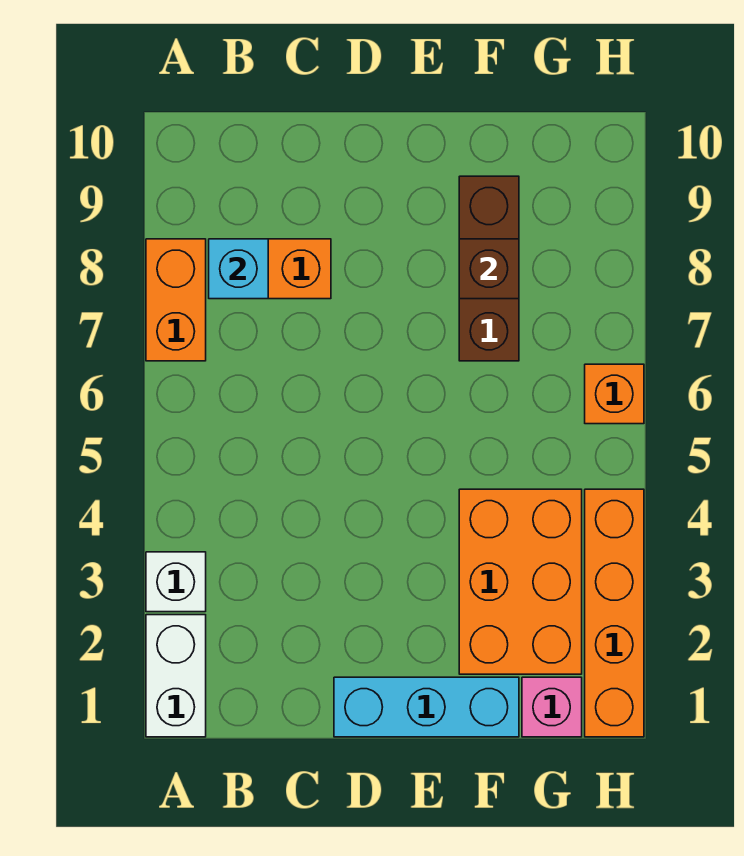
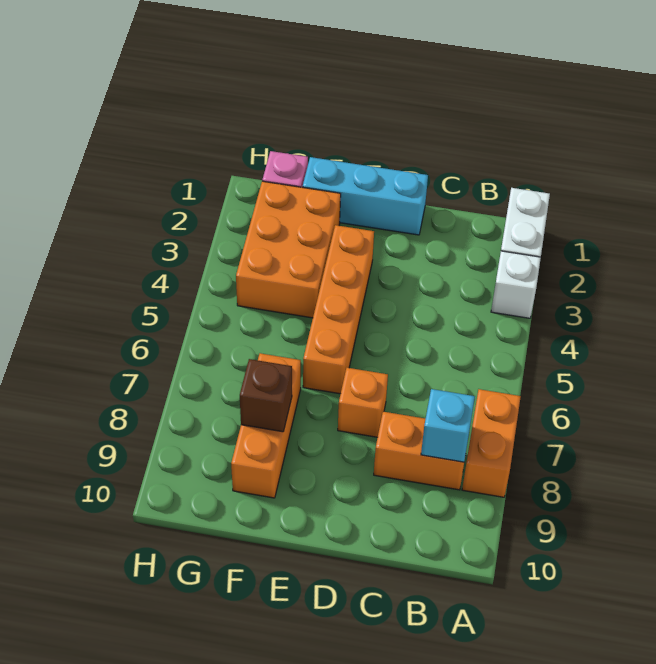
brown brick F7:F9 level 1 -> orange brick F7:F9 level 1
orange brick H1:H4 level 1 -> orange brick E3:E6 level 1
orange brick H6 level 1 -> orange brick D7 level 1

